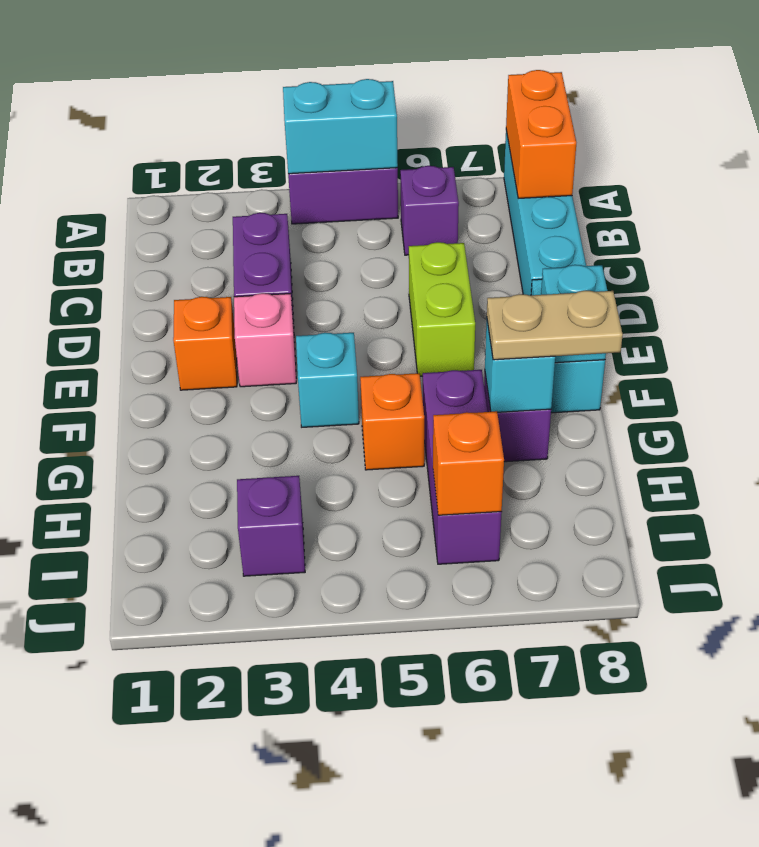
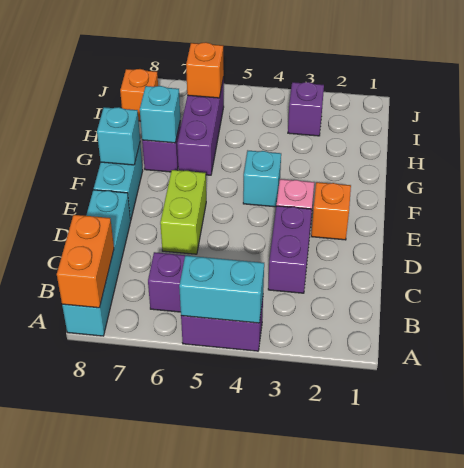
orange brick G5 level 1 -> orange brick I8 level 1
tan plate G7:G8 level 3 -> none

